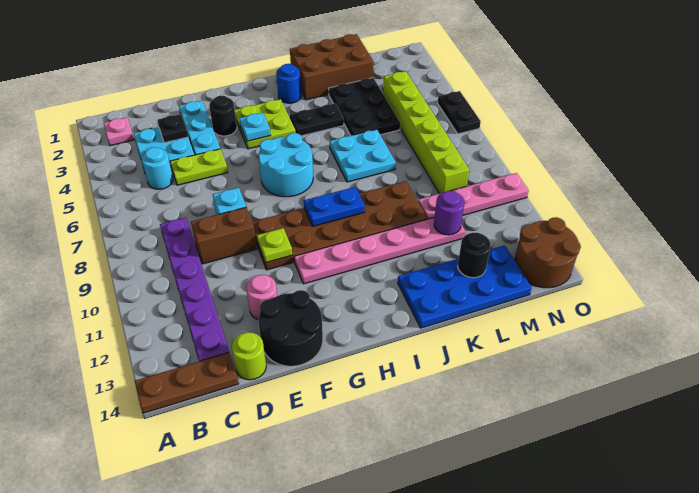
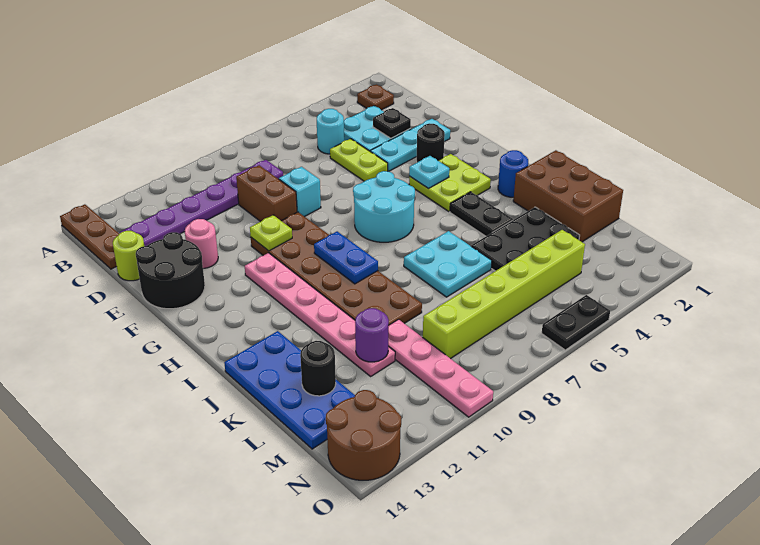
pink plate B2 level 1 -> brown plate B2 level 1

